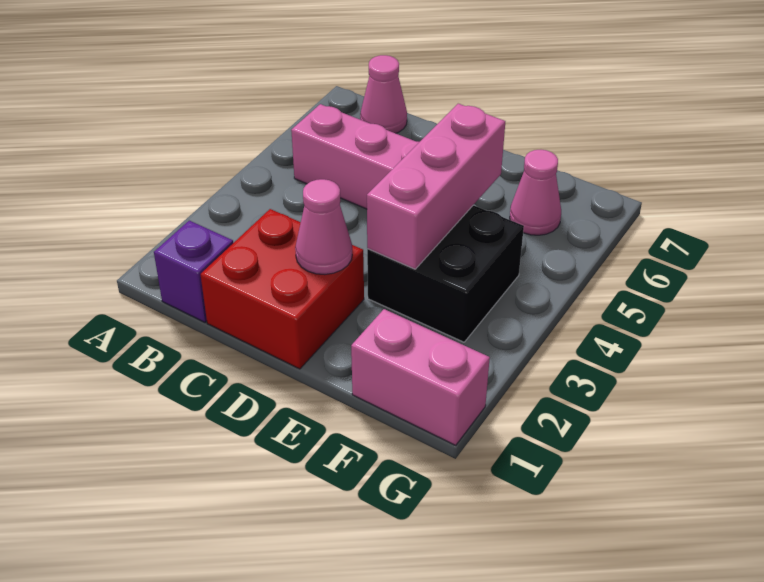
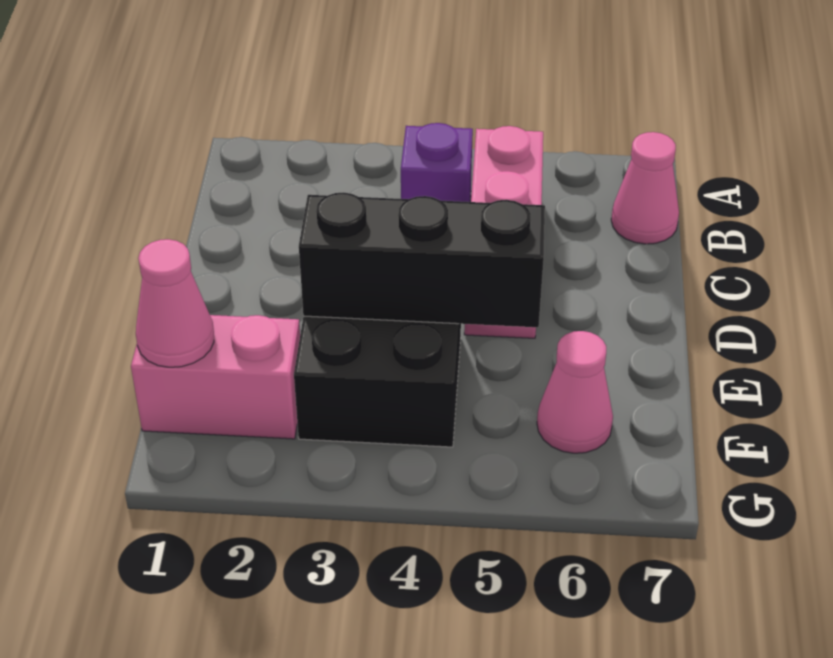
purple brick B1 level 1 -> purple brick B4 level 1
red brick C1:D2 level 1 -> none
pink cone D2 level 2 -> pink cone F1 level 2
pink brick E3:E5 level 2 -> black brick E3:E5 level 2
pink brick F1:G1 level 1 -> pink brick F1:F2 level 1

